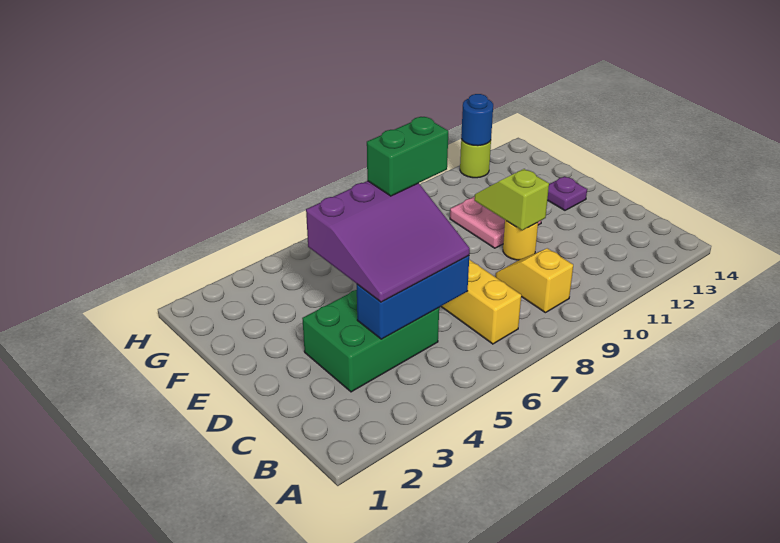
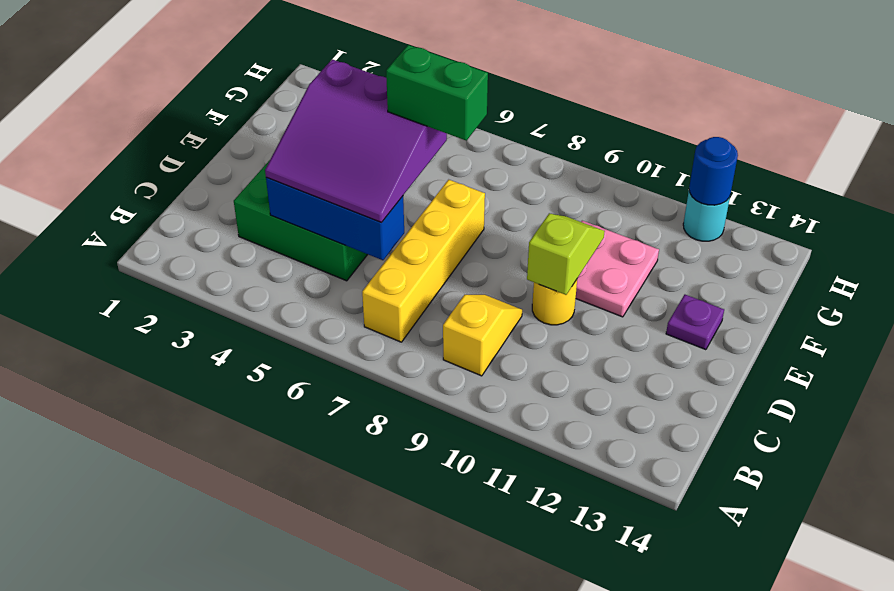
lime round brick H12 level 1 -> cyan round brick H12 level 1

